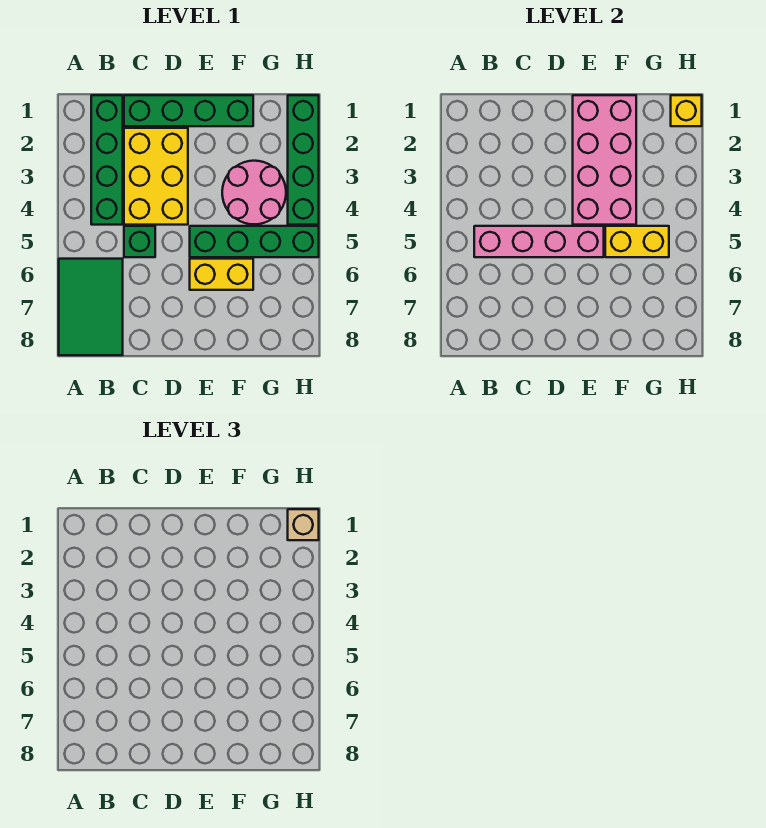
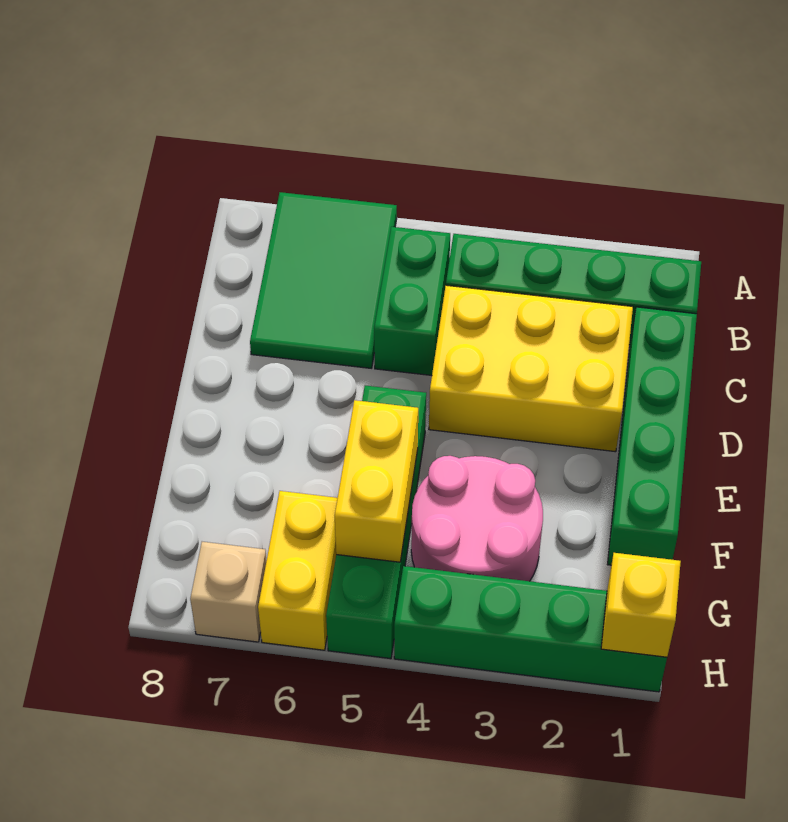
green tile A6:B8 level 1 -> green tile A6:C7 level 1
pink brick B5:E5 level 2 -> none
green brick C5 level 1 -> green brick B5:C5 level 1
pink brick E1:F4 level 2 -> none
yellow brick E6:F6 level 1 -> yellow brick G6:H6 level 1
tan brick H1 level 3 -> tan brick H7 level 1

